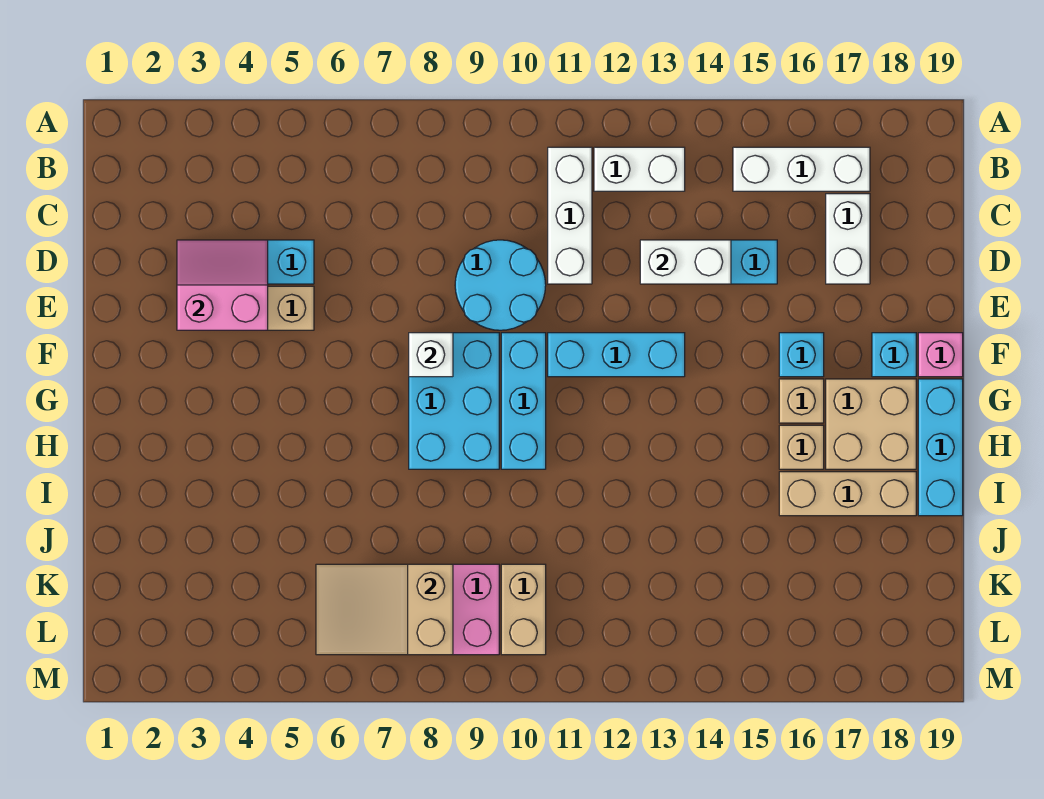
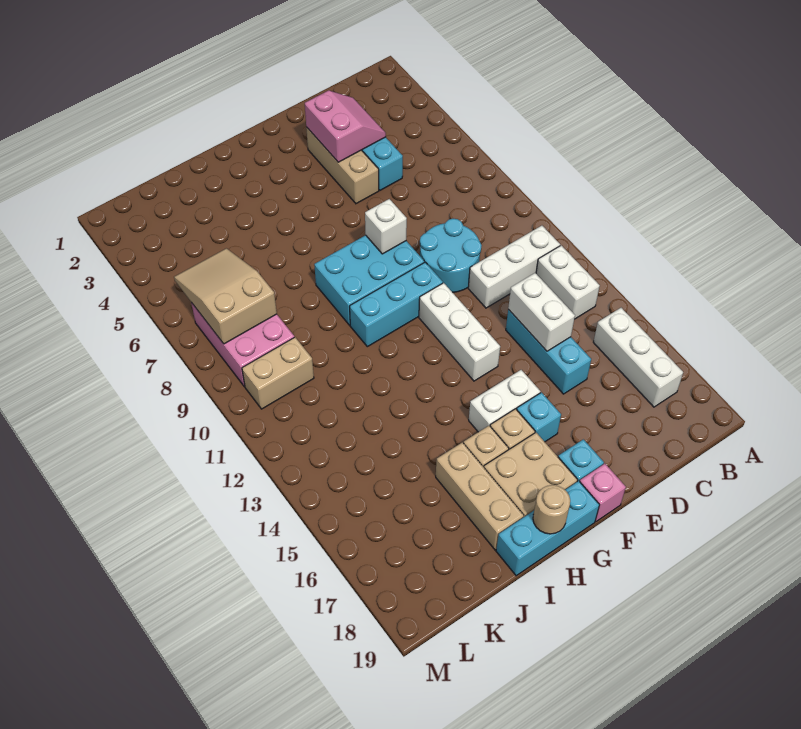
white brick C17:D17 level 1 -> white brick F15:G15 level 1
cyan brick F11:F13 level 1 -> white brick F11:F13 level 1
none -> tan round brick H19 level 2

